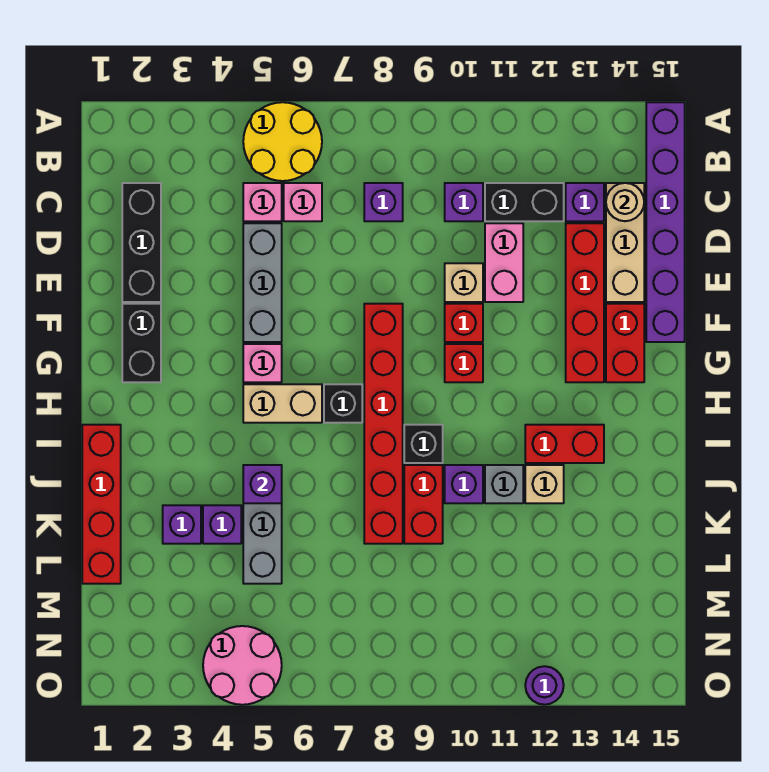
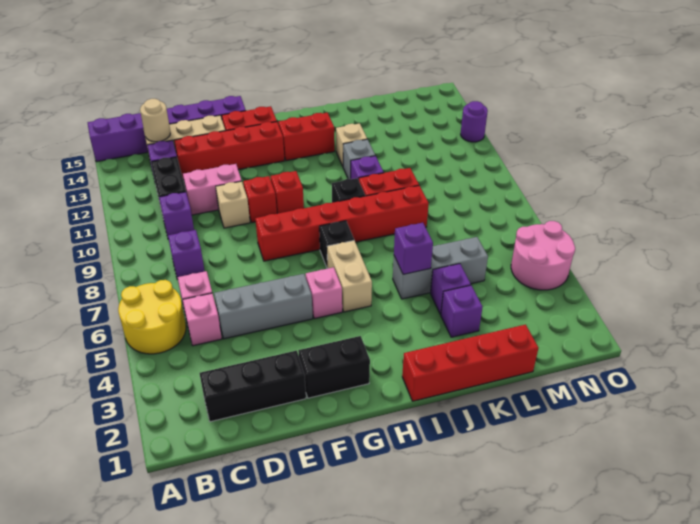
red brick I12:I13 level 1 -> red brick H13:I13 level 1

